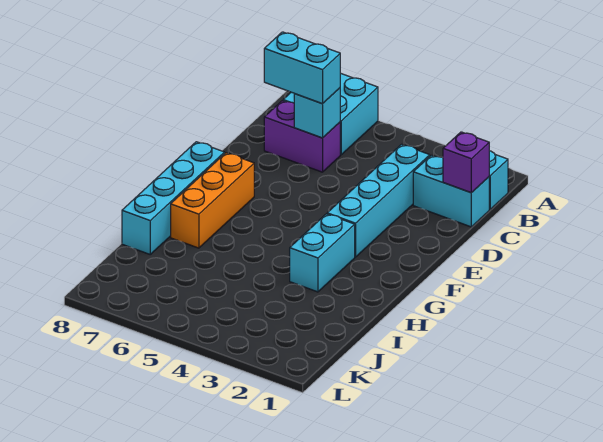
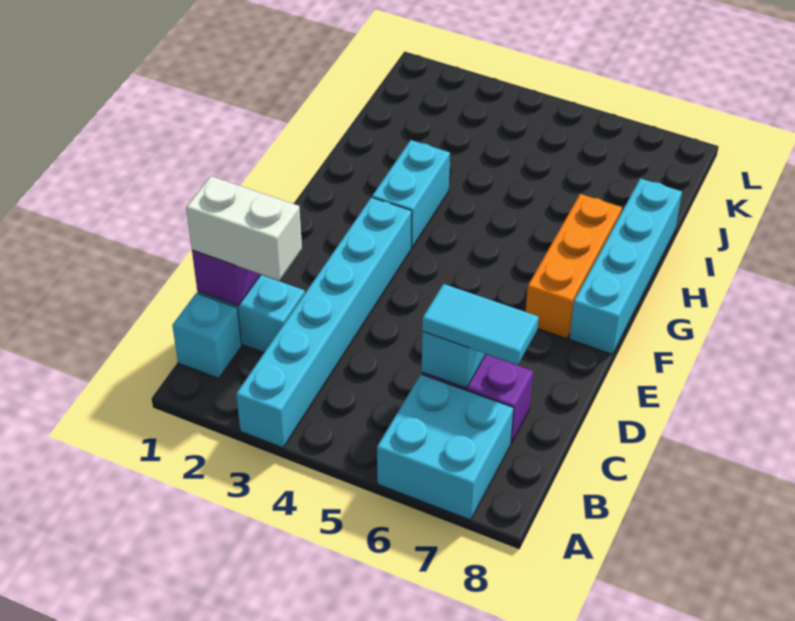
none -> white brick C1:C2 level 3
cyan brick C3:F3 level 1 -> cyan brick A3:F3 level 1
cyan brick C6:C7 level 3 -> cyan tile C6:C7 level 3

